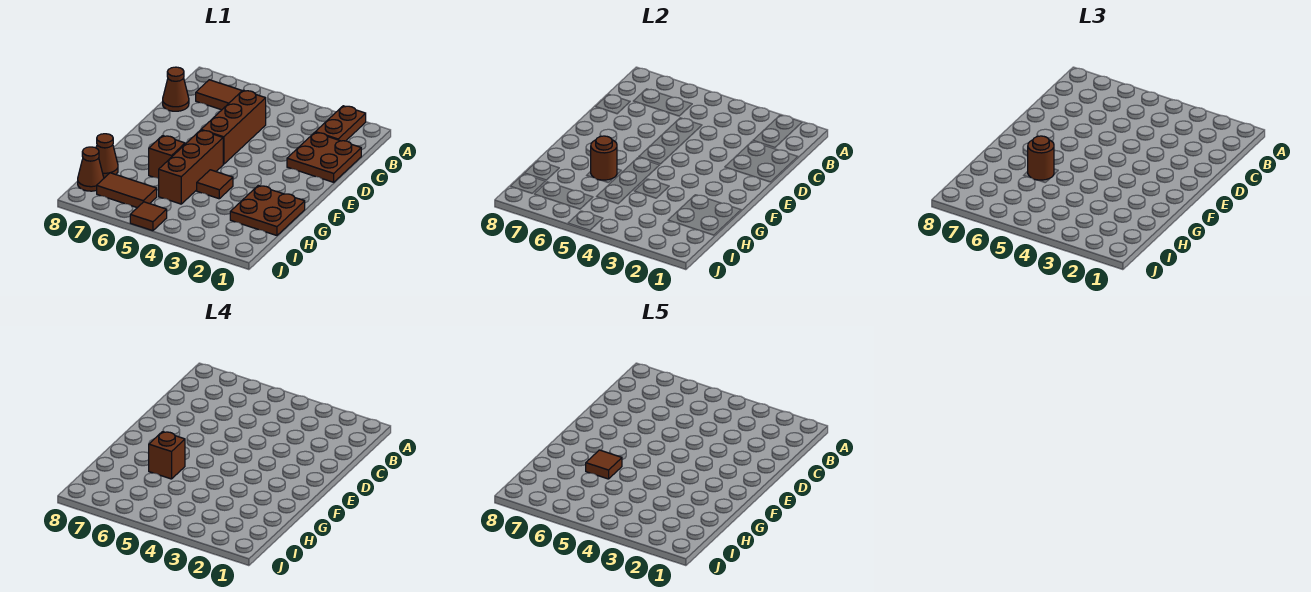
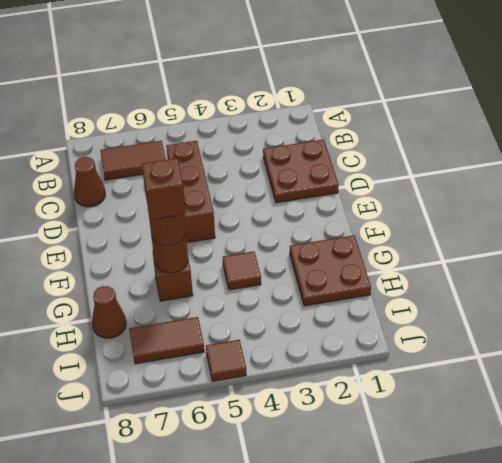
brown plate A2:B2 level 1 -> none
brown brick F5:H5 level 1 -> none
brown tile G6 level 5 -> none
brown cone I8 level 1 -> none

